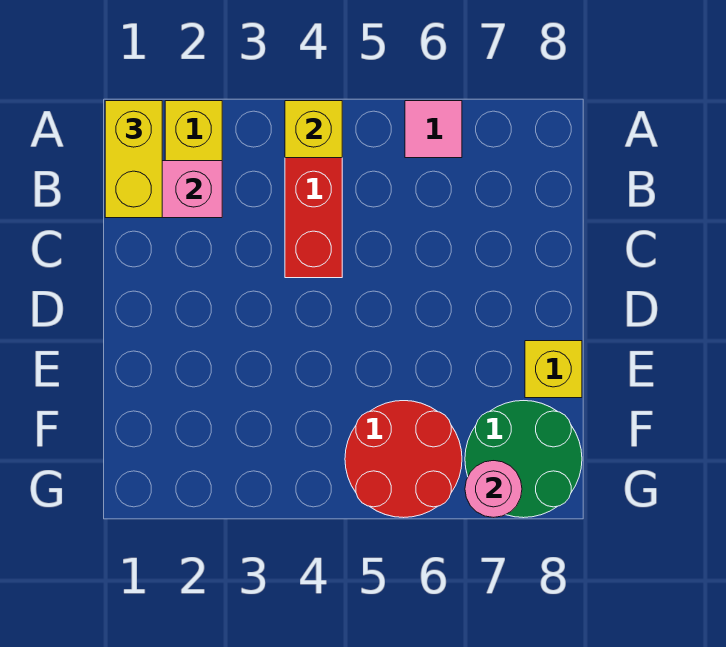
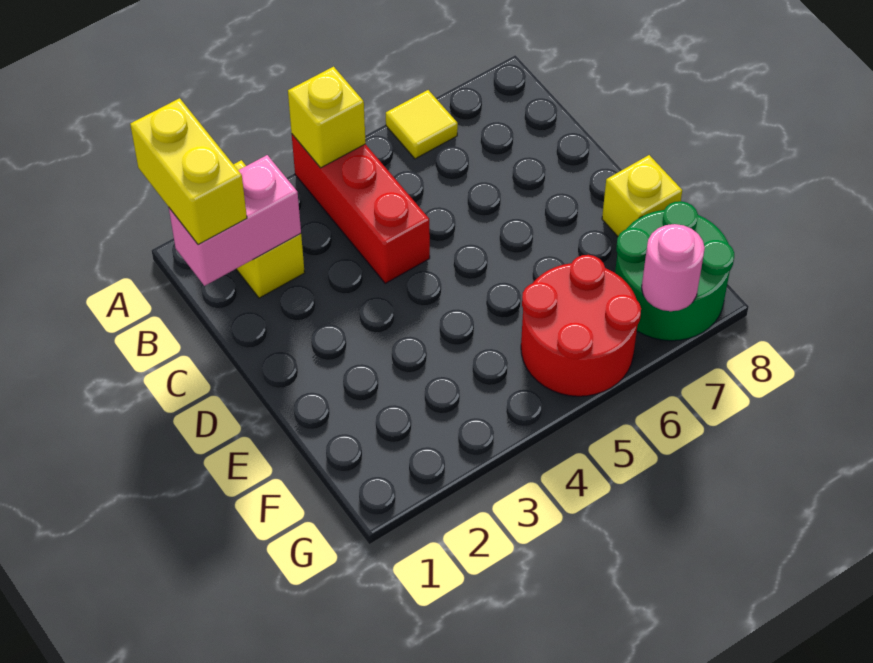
pink tile A6 level 1 -> yellow tile A6 level 1

